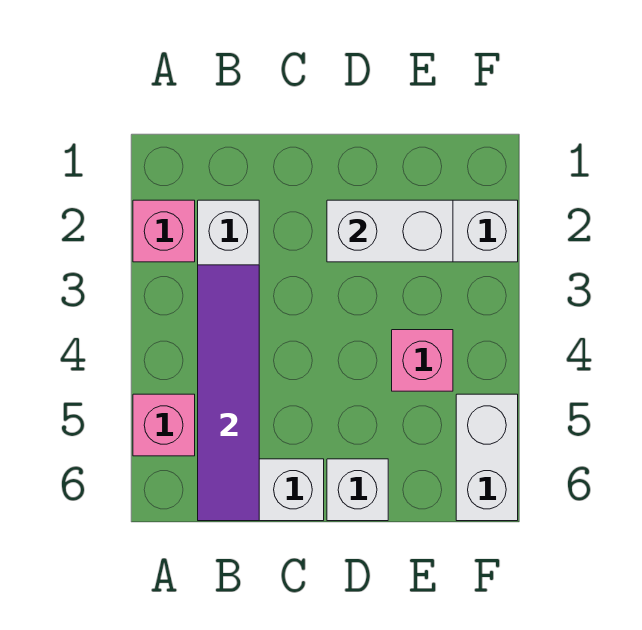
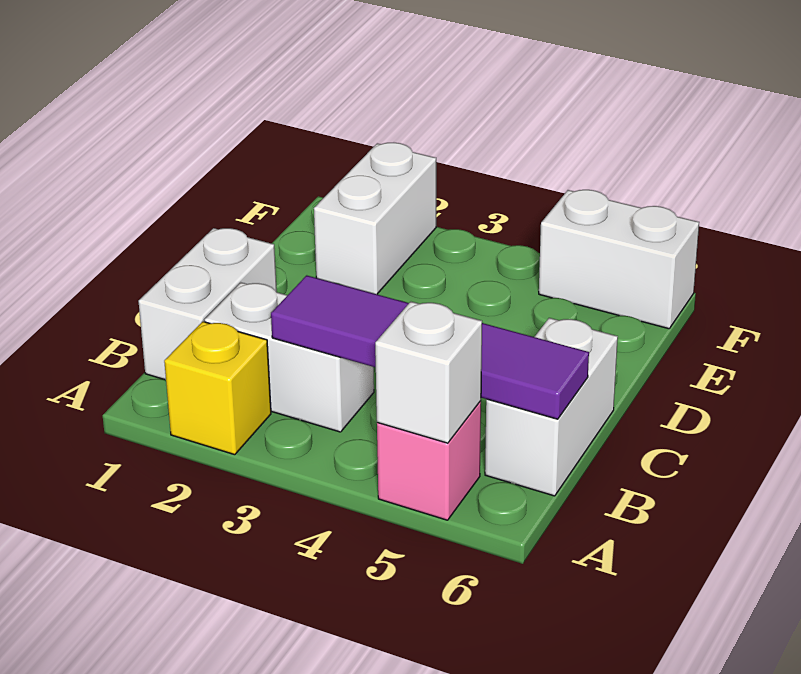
pink brick A2 level 1 -> yellow brick A2 level 1
white brick D2:E2 level 2 -> white brick B1:C1 level 1
white brick D6 level 1 -> white brick A5 level 2
pink brick E4 level 1 -> none

